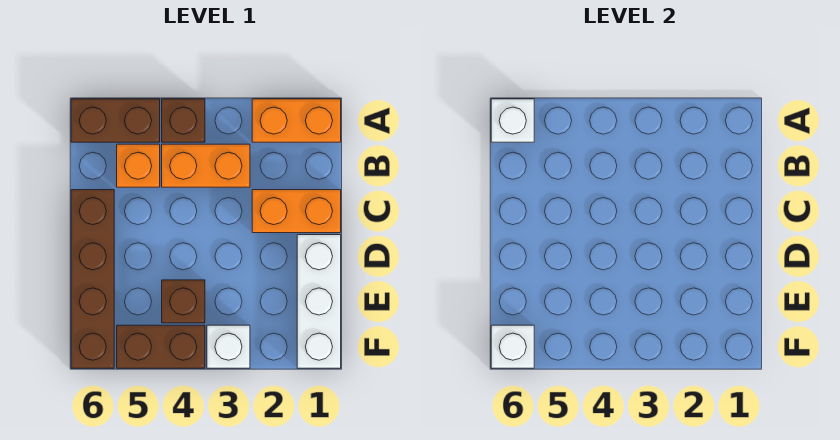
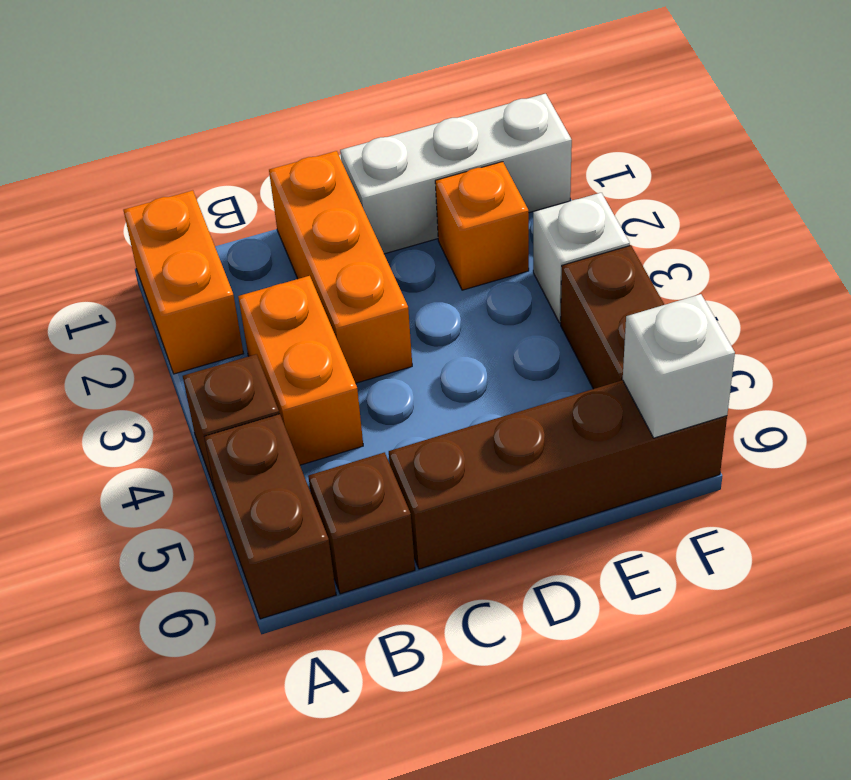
white brick A6 level 2 -> none
orange brick B5 level 1 -> orange brick E2 level 1
orange brick C1:C2 level 1 -> orange brick C1:C3 level 1
brown brick E4 level 1 -> brown brick B6 level 1

